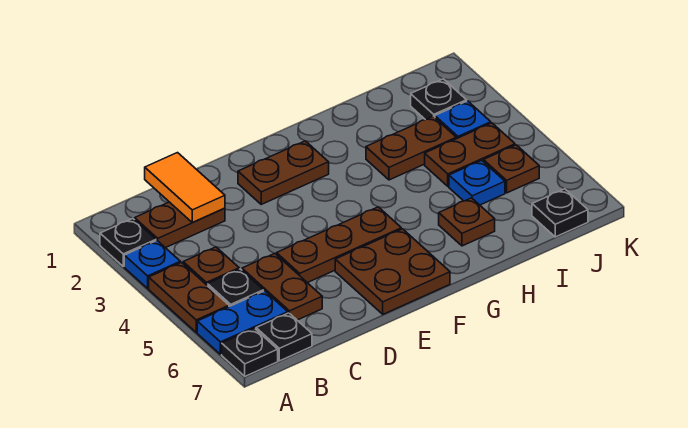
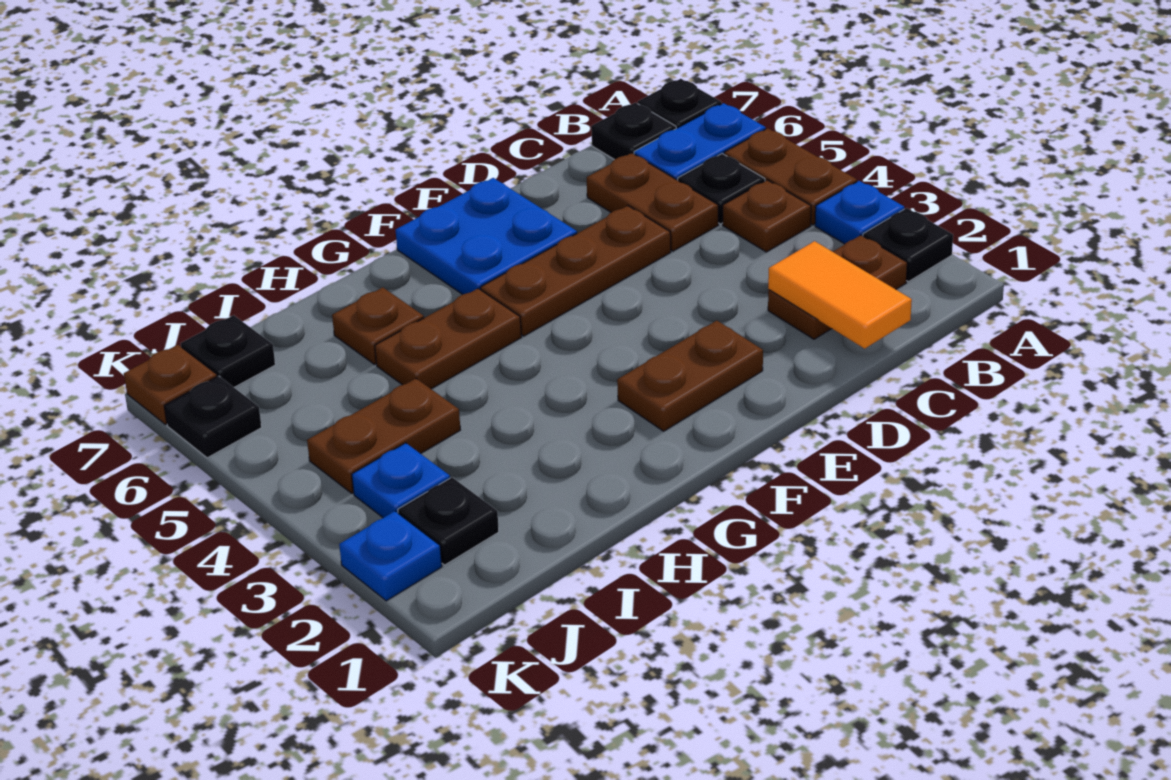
brown plate E6:F7 level 1 -> blue plate E6:F7 level 1
brown plate H3:I3 level 1 -> brown plate G5:H5 level 1
blue plate I5 level 1 -> blue plate K2 level 1
brown plate J5 level 1 -> brown plate K7 level 1
none -> black plate K6 level 1

